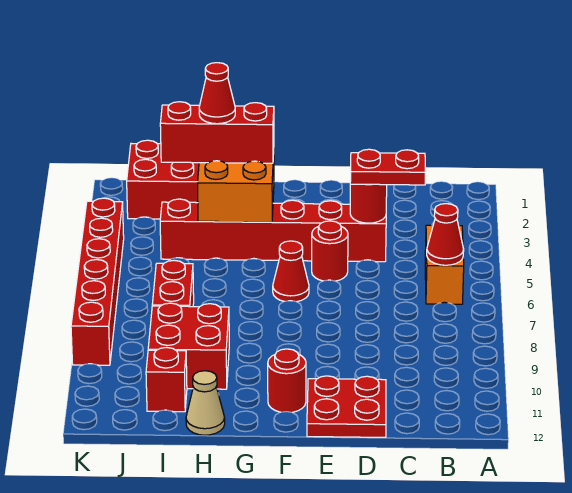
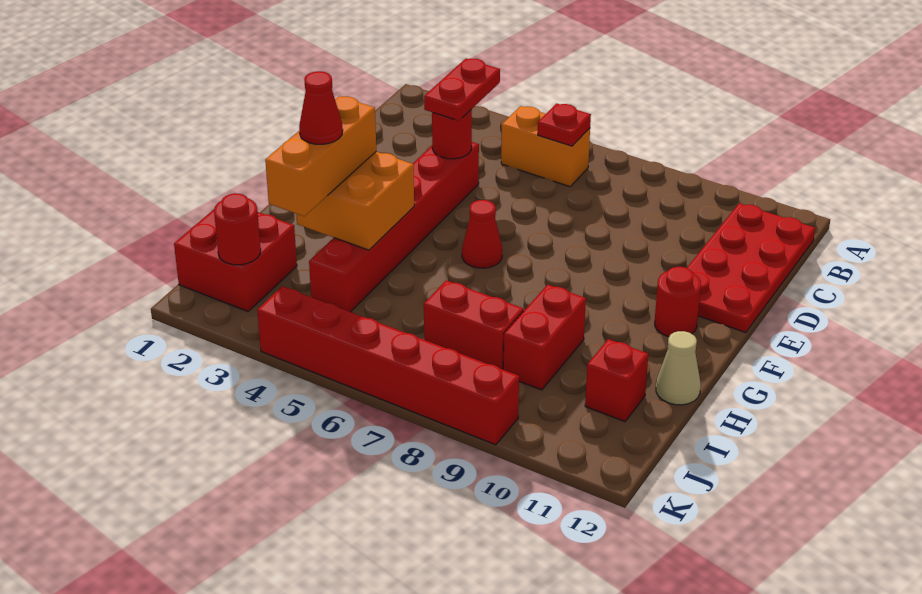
red cone B6 level 2 -> red plate B6 level 2
red plate D11:E12 level 1 -> red plate B11:E12 level 1
red round brick E5 level 1 -> red round brick J2 level 2
red brick G3:I3 level 3 -> orange brick G3:I3 level 3
red brick H9:I10 level 1 -> red brick H9:I9 level 1

